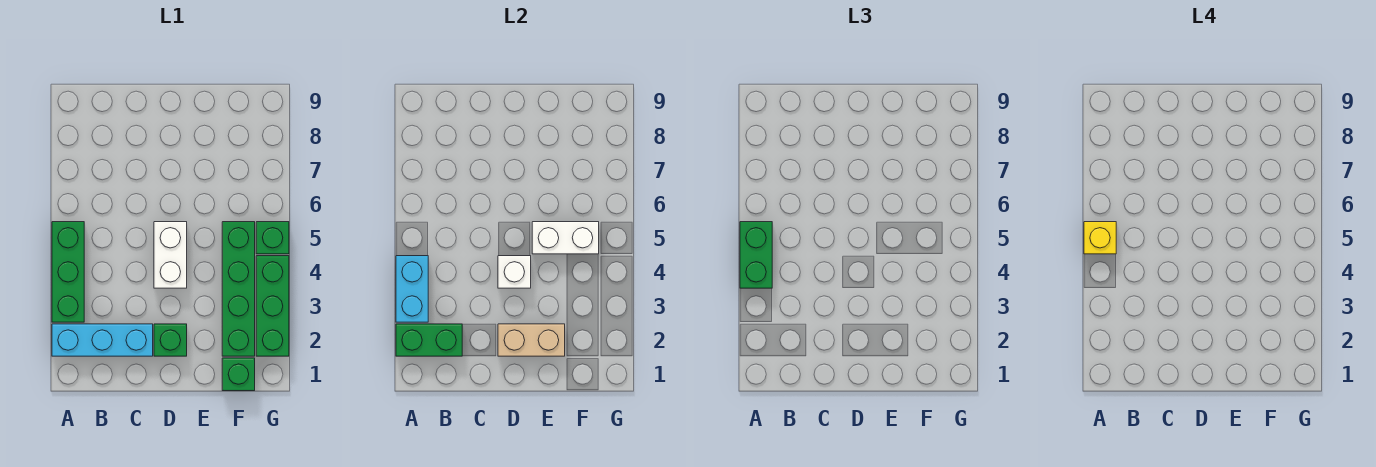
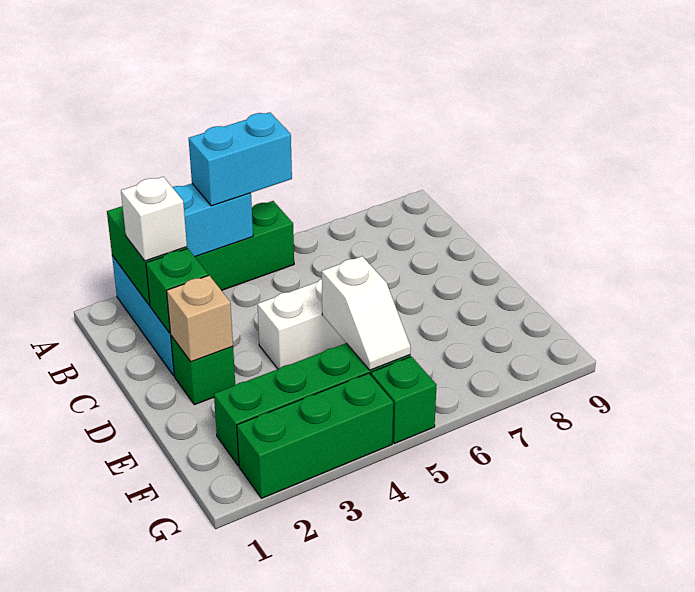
green brick A4:A5 level 3 -> cyan brick A4:A5 level 3
yellow brick A5 level 4 -> none
tan brick D2:E2 level 2 -> tan brick D2 level 2
white brick D4 level 2 -> white brick B2 level 3
white brick E5:F5 level 2 -> white slope E5:F5 level 2 top E
green brick F1 level 1 -> green brick C2 level 2

